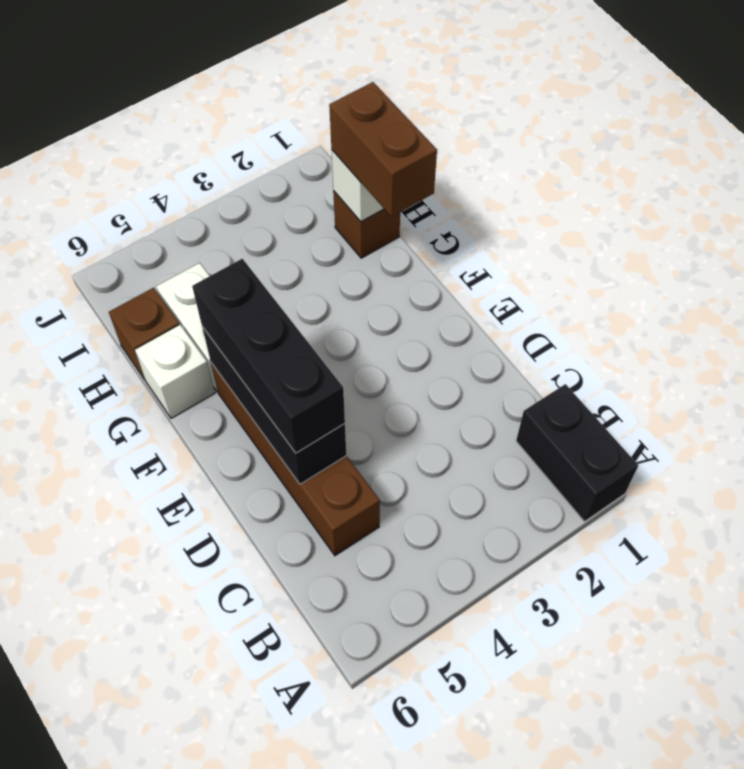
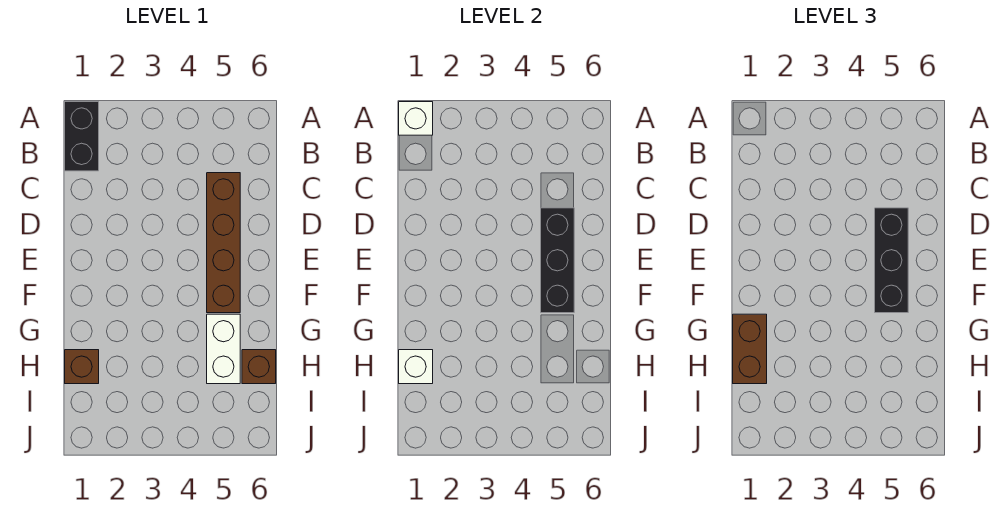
white brick G6 level 1 -> white brick A1 level 2

